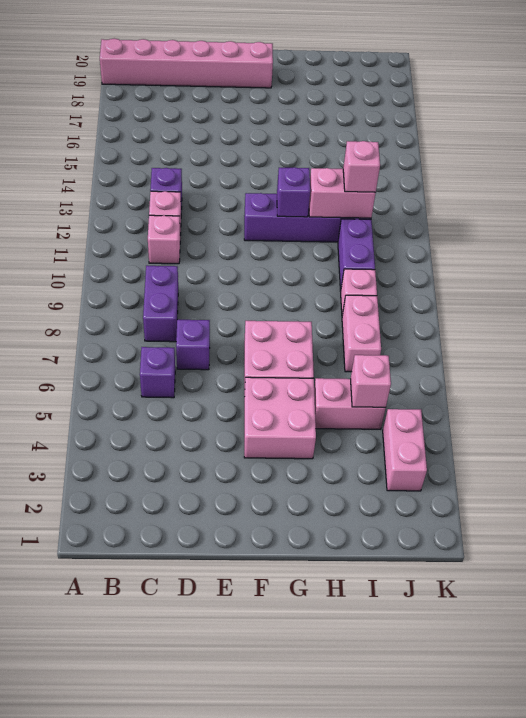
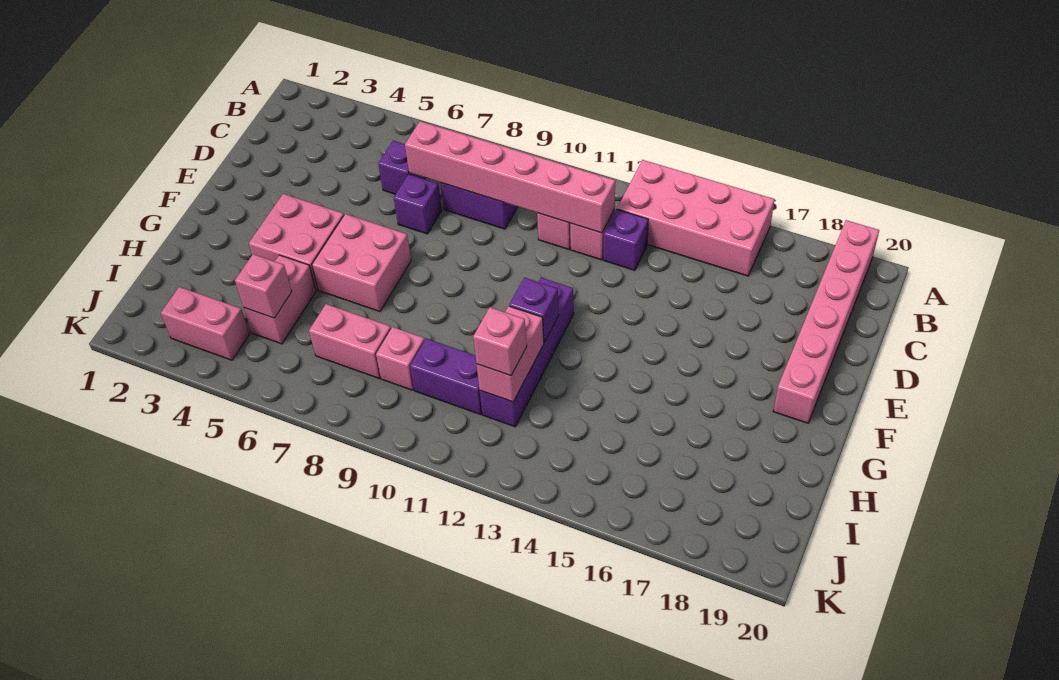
none -> pink brick A13:B16 level 1
none -> pink brick C7:C12 level 2

